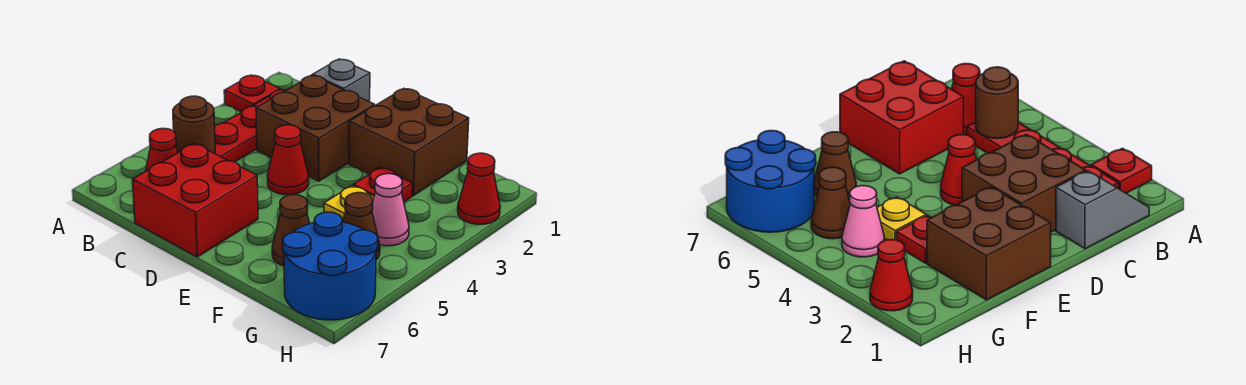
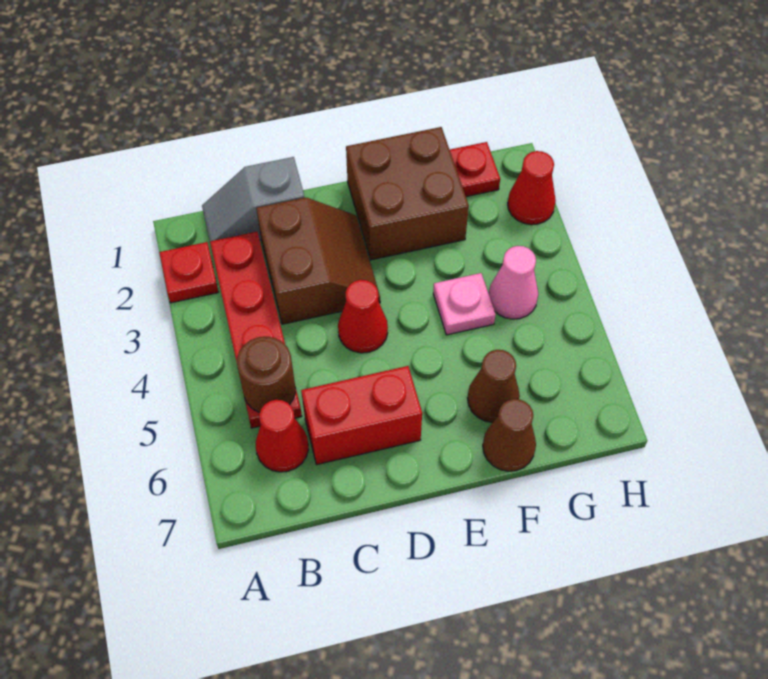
brown brick C2:D3 level 1 -> brown slope C2:D3 level 1 top C
red brick C6:D7 level 1 -> red brick C6:D6 level 1
red plate F3 level 1 -> red plate G1 level 1
yellow plate F4 level 1 -> pink plate F4 level 1
brown cone G5 level 1 -> brown cone F7 level 1
blue round brick G6:H7 level 1 -> none

